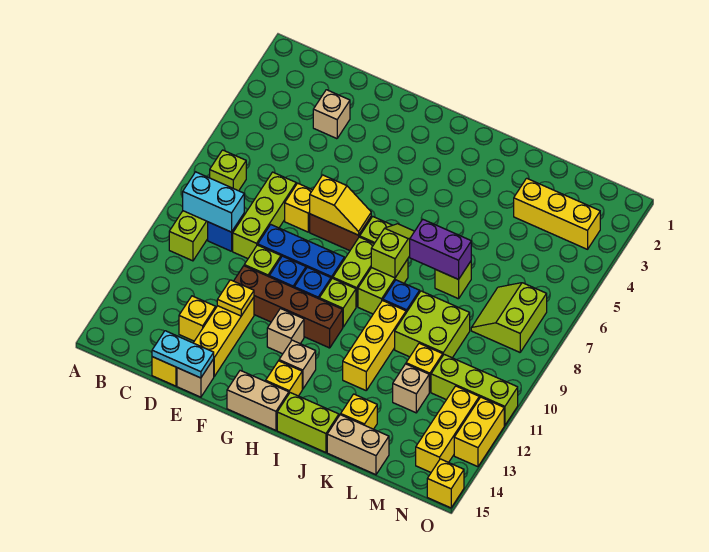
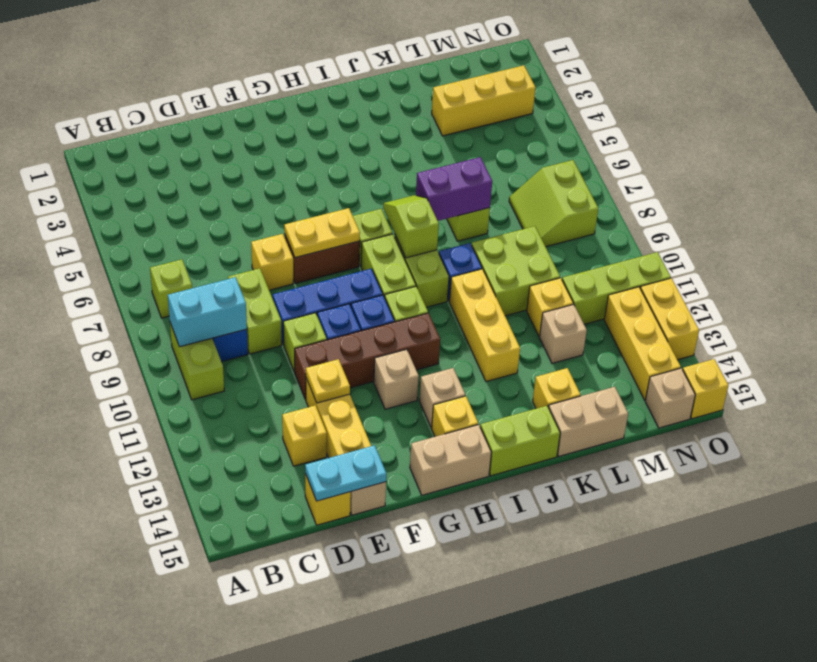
tan brick D3 level 1 -> tan brick N15 level 1
lime brick D7:D9 level 1 -> lime brick D8:D9 level 1
yellow slope F7:G7 level 2 top F -> yellow plate F7:G7 level 2

